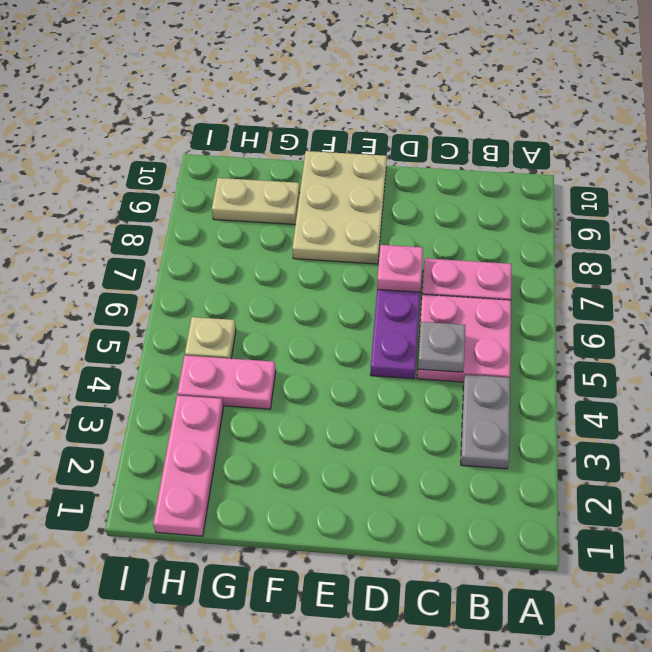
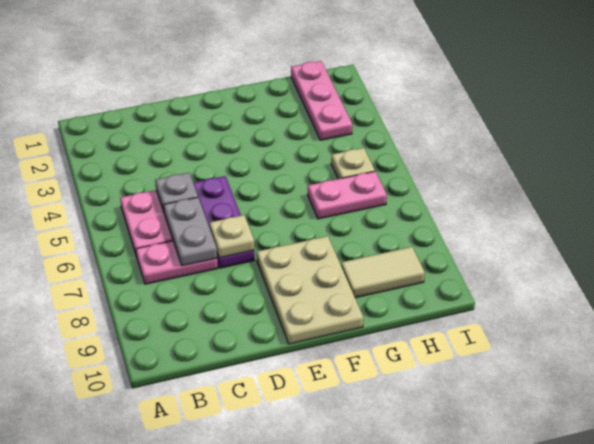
grey plate B3:B4 level 1 -> grey plate C6:C7 level 2
pink plate D7 level 2 -> tan plate D7 level 2
pink plate G4:H4 level 1 -> pink plate G6:H6 level 1
tan plate G9:H9 level 1 -> tan tile G9:H9 level 1

